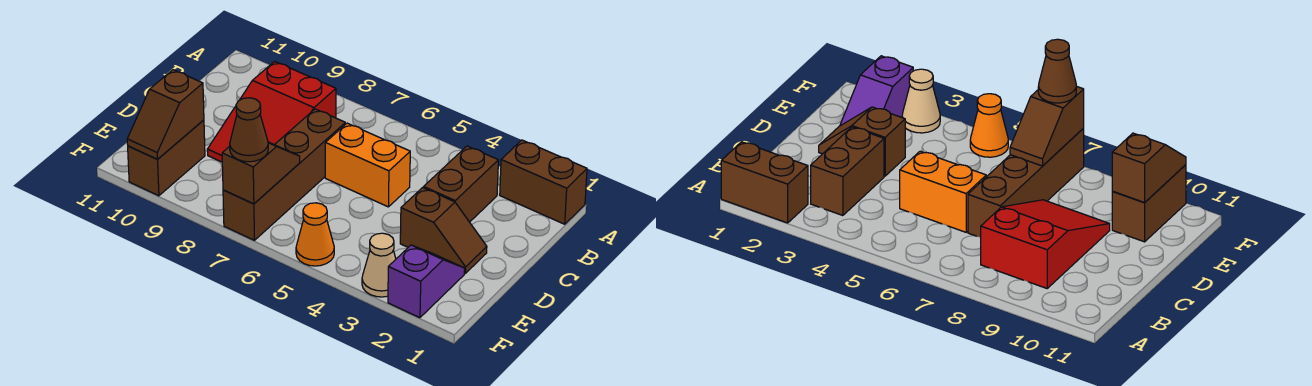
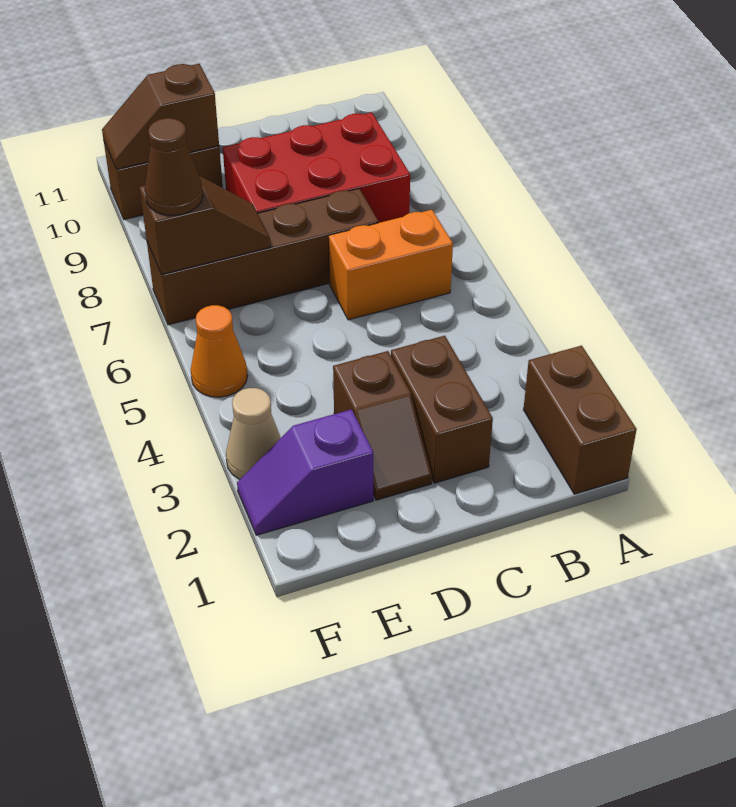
brown brick B3:C3 level 1 -> brown brick C2:C3 level 1
red slope B8:D9 level 1 top B -> red brick B8:D9 level 1
orange brick C5:C6 level 1 -> orange brick B6:C6 level 1
purple slope E2:F2 level 1 top F -> purple slope E2:F2 level 1 top E

